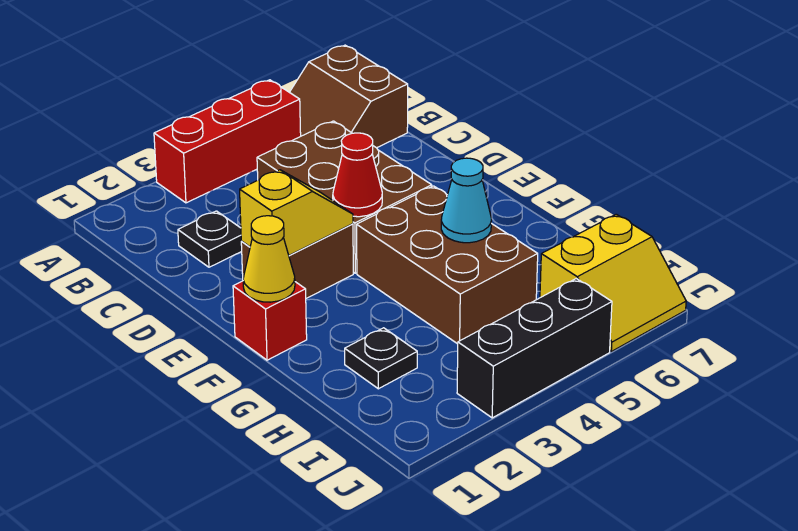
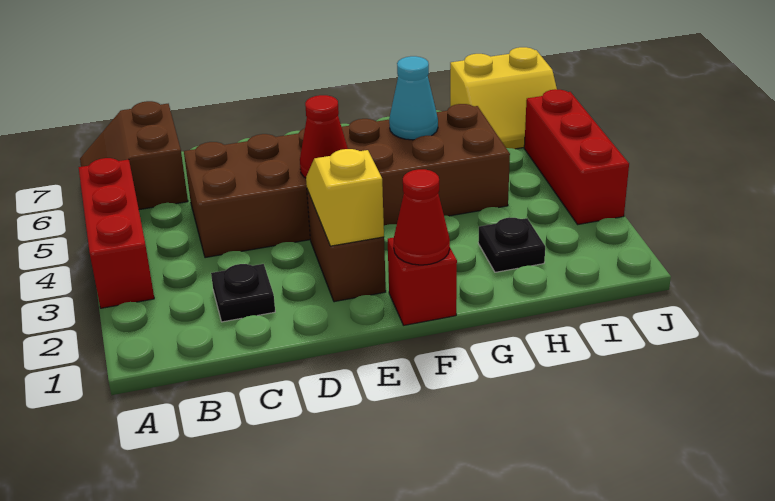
brown slope A6:B7 level 1 top 7 -> brown slope A6:B7 level 1 top B
yellow cone F1 level 2 -> red cone F1 level 2
yellow slope I6:J7 level 1 top I -> yellow slope I6:J7 level 1 top 7
black brick J3:J5 level 1 -> red brick J3:J5 level 1

